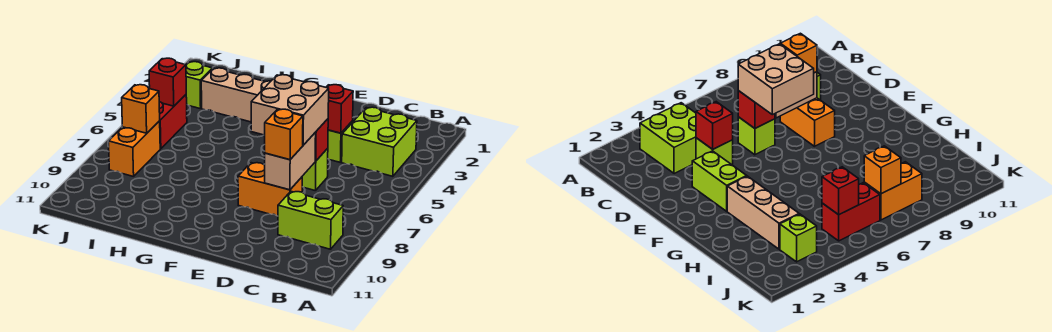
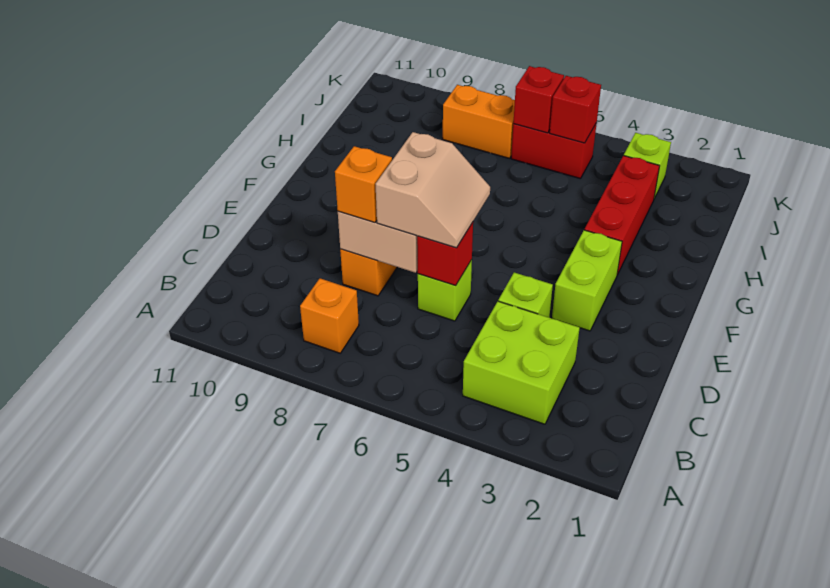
lime brick B9:C9 level 1 -> none
red brick D4 level 2 -> red brick J6 level 2
tan brick D6:E7 level 3 -> tan slope D6:E7 level 3 top 7
tan brick G3:I3 level 1 -> red brick G3:I3 level 1
orange brick J7 level 2 -> orange brick B8 level 1

